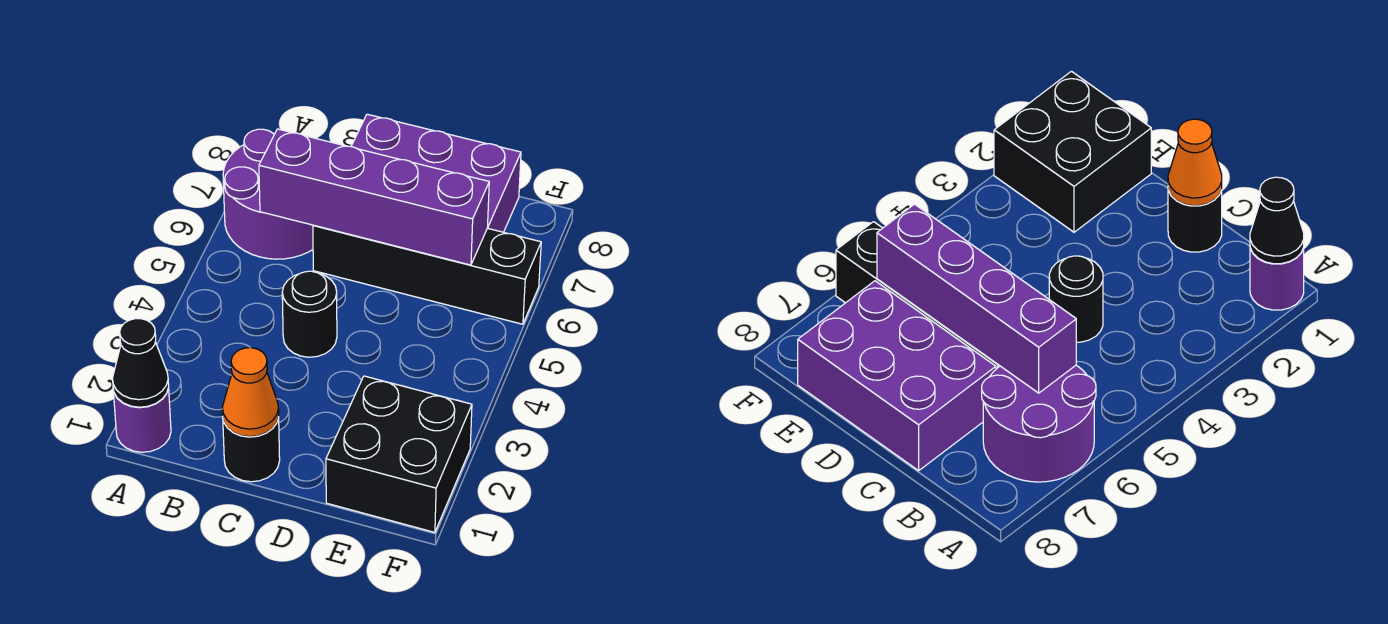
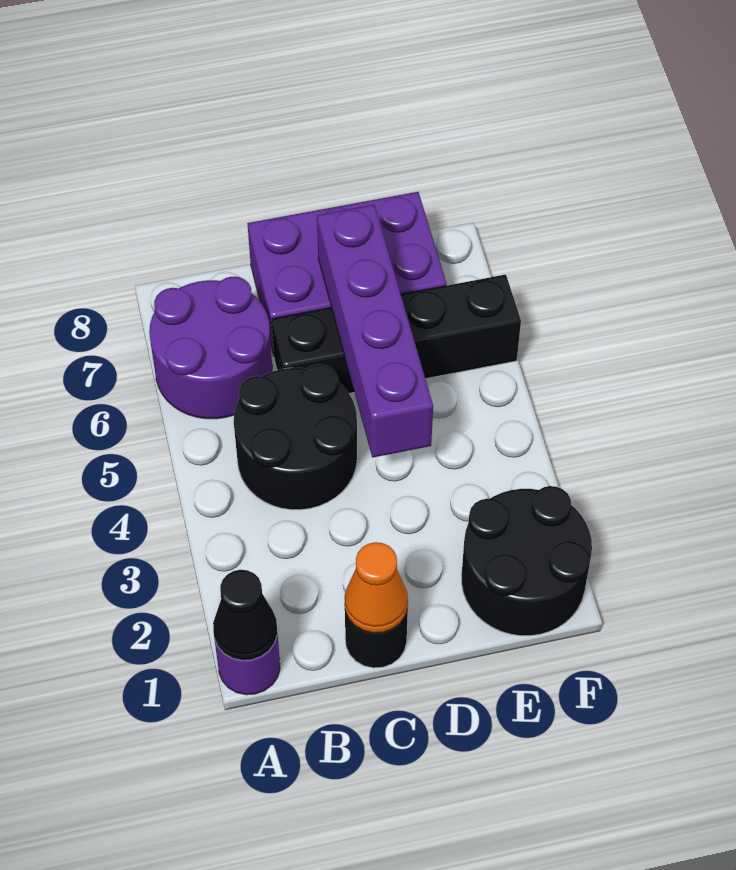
purple brick B6:E6 level 2 -> purple brick D4:D7 level 2
black round brick C4 level 1 -> black round brick B4:C5 level 1
black brick E1:F2 level 1 -> black round brick E1:F2 level 1

